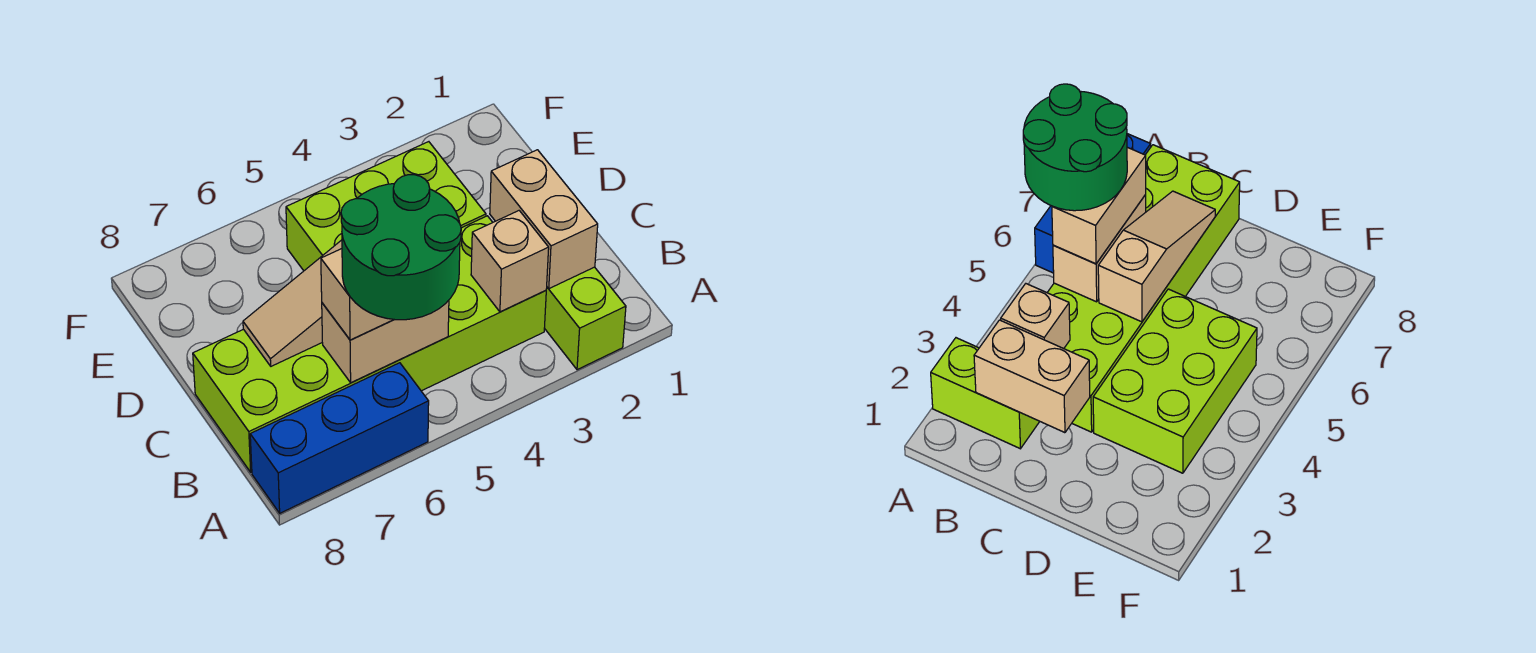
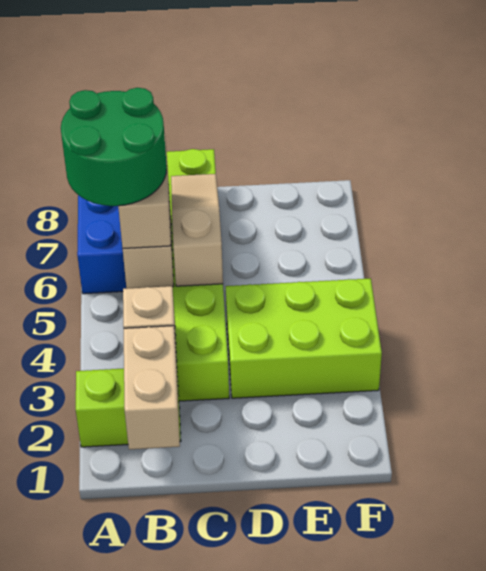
tan brick B2:C2 level 2 -> tan brick B1:B2 level 2
lime brick D3:E5 level 1 -> lime brick D3:F4 level 1

